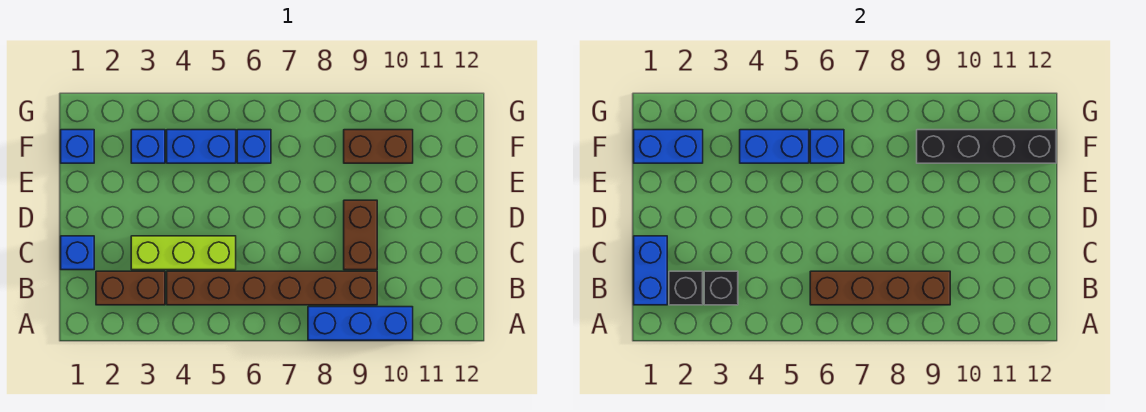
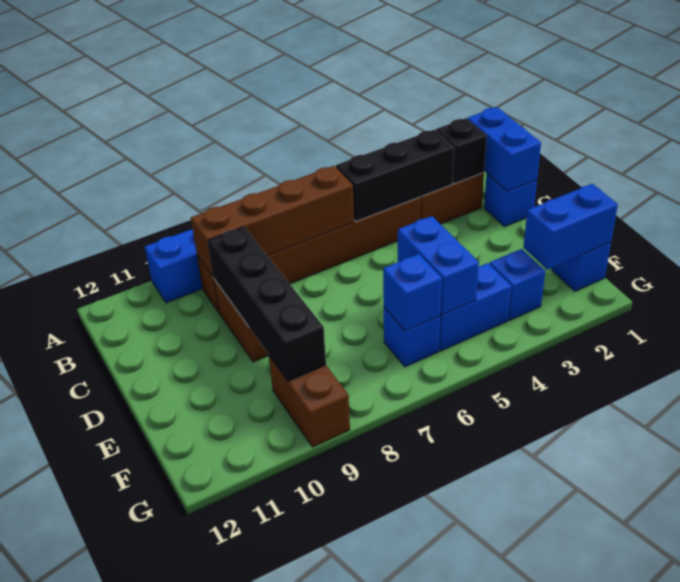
black brick B3 level 2 -> black brick B3:B5 level 2
lime brick C3:C5 level 1 -> none
blue brick F4:F5 level 2 -> blue brick E5:F5 level 2
brown brick F9:F10 level 1 -> brown brick F9:G9 level 1
black brick F9:F12 level 2 -> black brick C9:F9 level 2

